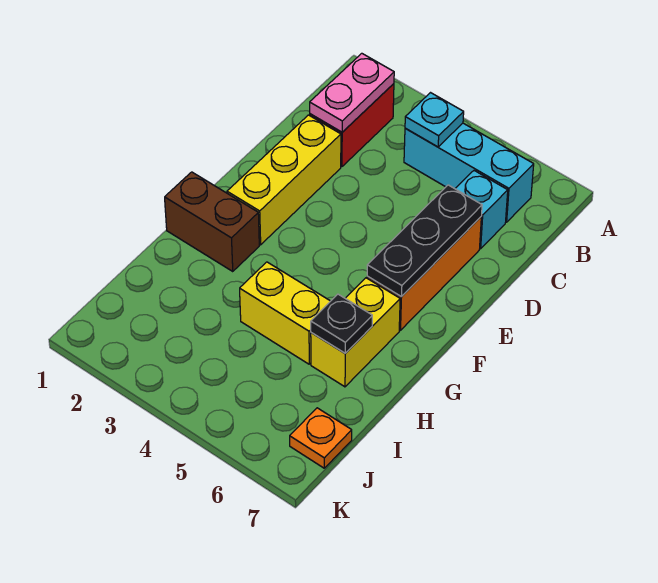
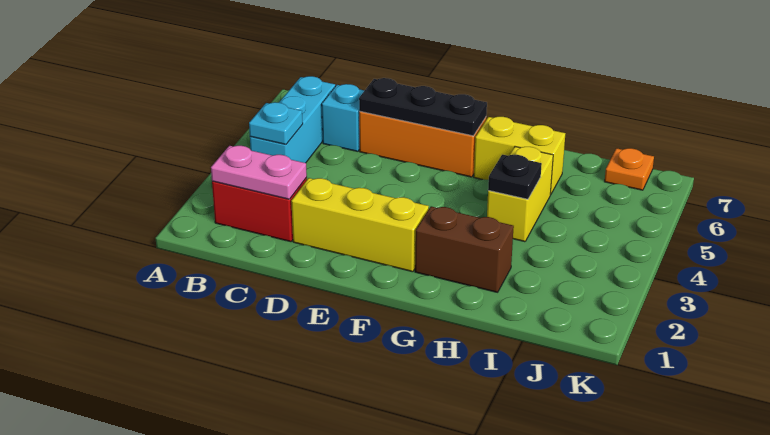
brown brick G1:G2 level 1 -> brown brick G2:H2 level 1
black plate H6 level 2 -> black plate H4 level 2

